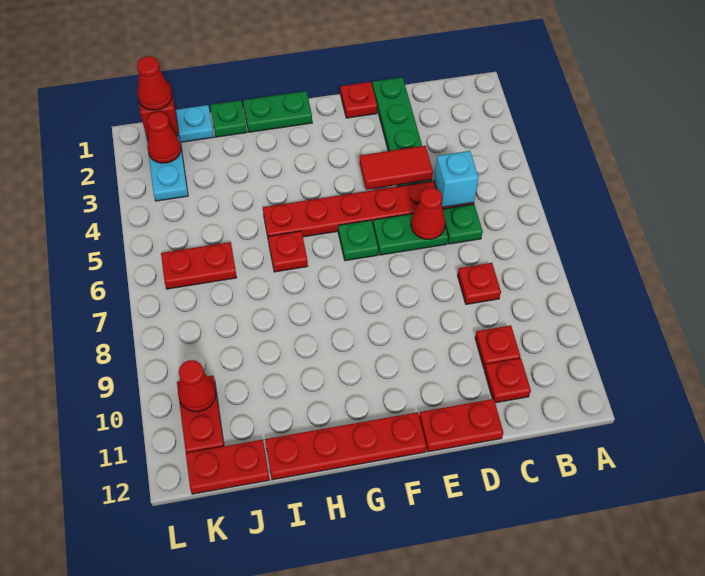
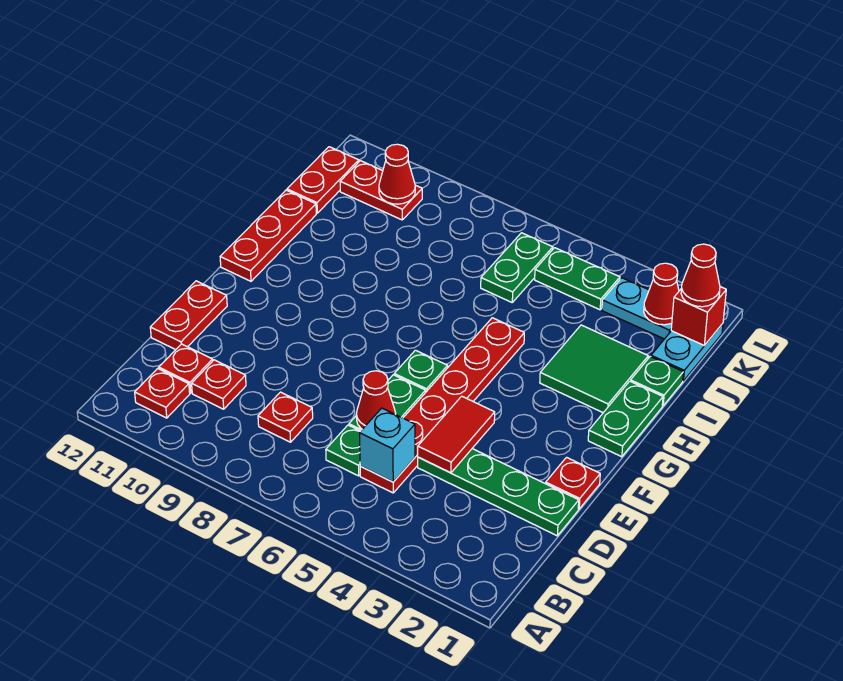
red plate F12:I12 level 1 -> red plate G12:I12 level 1
none -> green tile H2:I3 level 1
red plate H6 level 1 -> red plate B11 level 1
red plate J6:K6 level 1 -> green plate J6:K6 level 1
none -> green plate K4:K5 level 1

